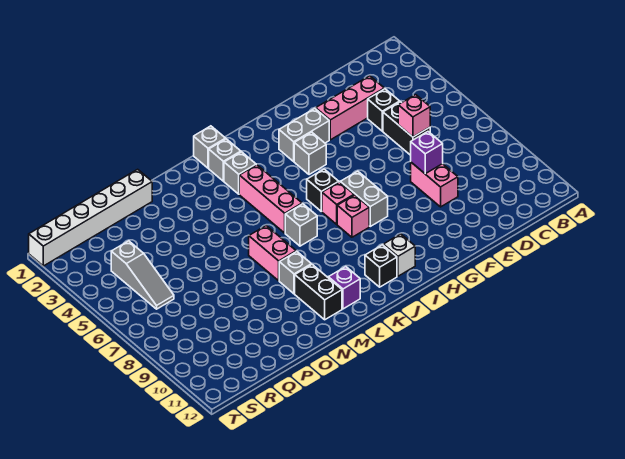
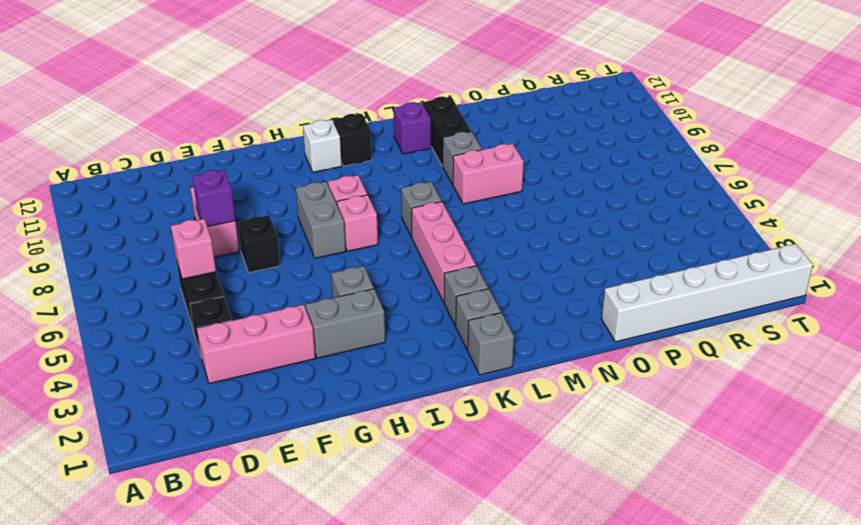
black brick I6 level 1 -> black brick F7 level 1
pink brick M7:M8 level 1 -> pink brick M8:N8 level 1
grey slope R4:R6 level 1 top 4 -> none

